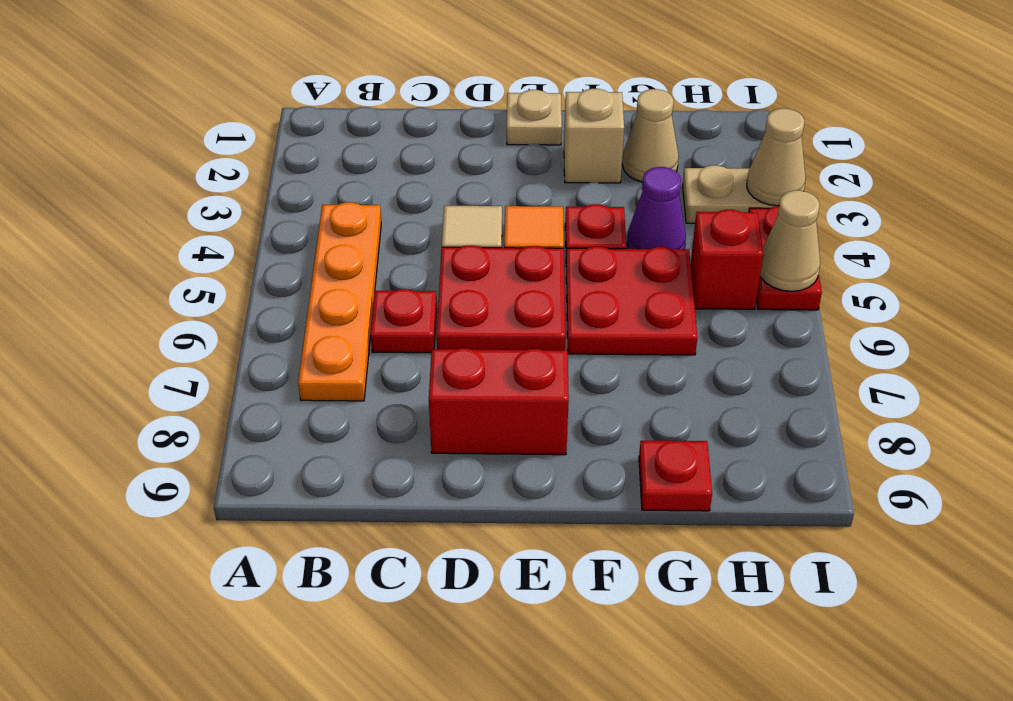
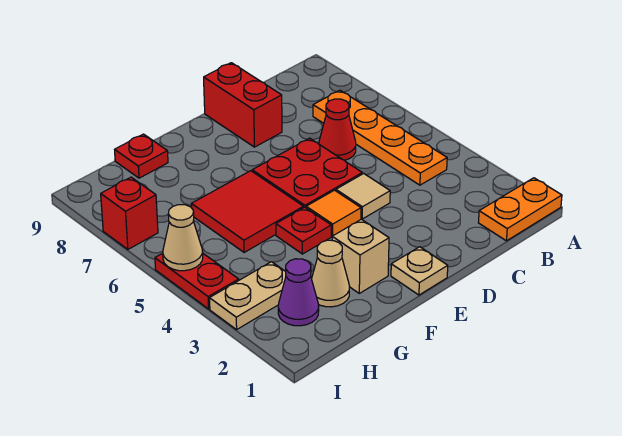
none -> orange plate A1:B1 level 1
red plate C6 level 1 -> red cone C6 level 1
red brick D8:E8 level 1 -> red brick D8:D9 level 1
red plate F5:G6 level 1 -> red tile F5:G6 level 1
purple cone G4 level 1 -> purple cone H2 level 1
red brick H5 level 1 -> red brick I7 level 1
tan cone I3 level 2 -> none

